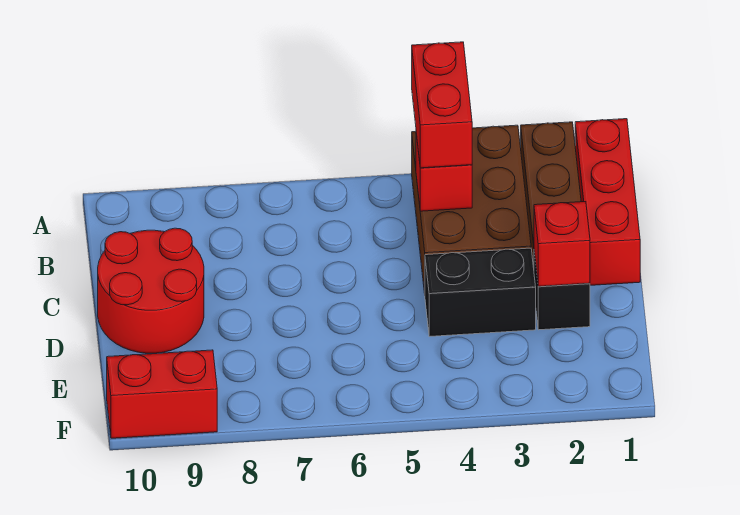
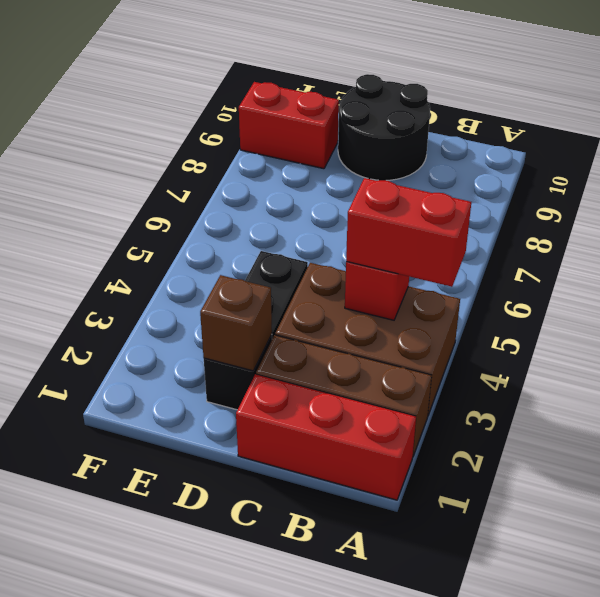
red round brick C9:D10 level 1 -> black round brick C9:D10 level 1
red brick D2 level 2 -> brown brick D2 level 2
red brick F9:F10 level 1 -> red brick E9:F9 level 1

